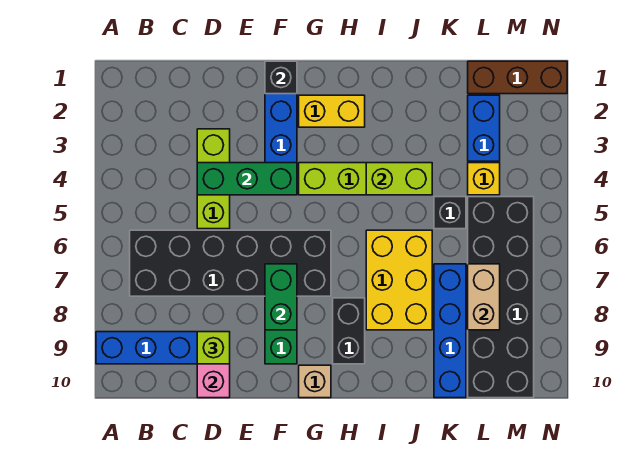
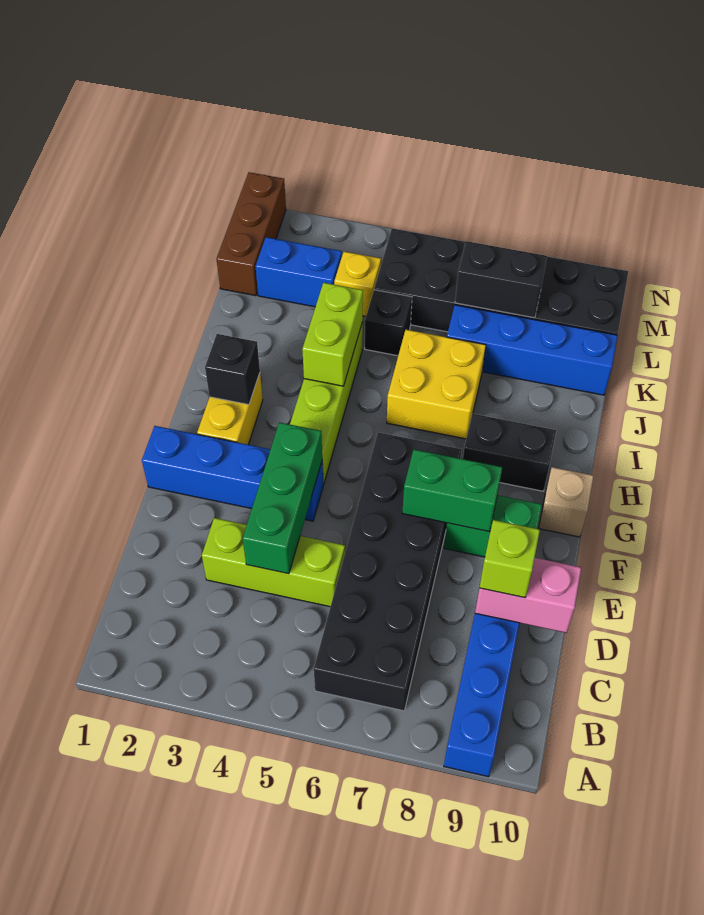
black brick F1 level 2 -> black brick H2 level 2
yellow brick I6:J8 level 1 -> yellow brick I6:J7 level 1
tan brick L7:L8 level 2 -> black brick L7:L8 level 2

